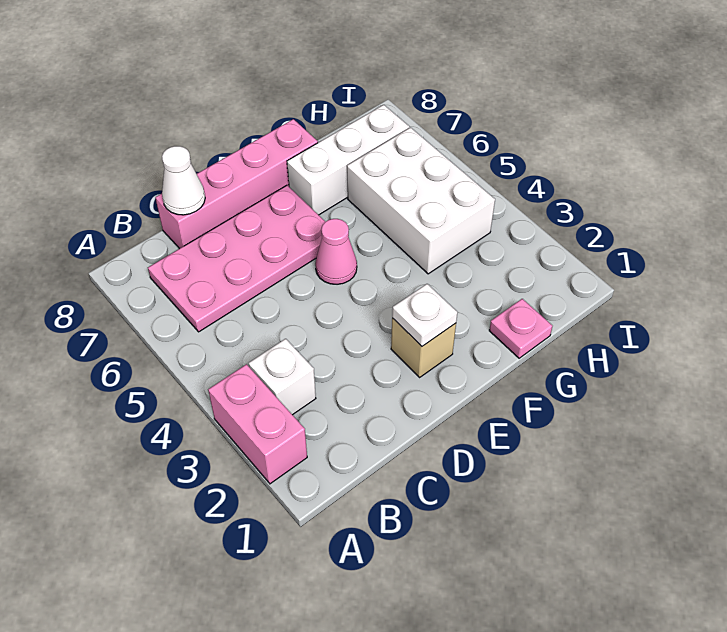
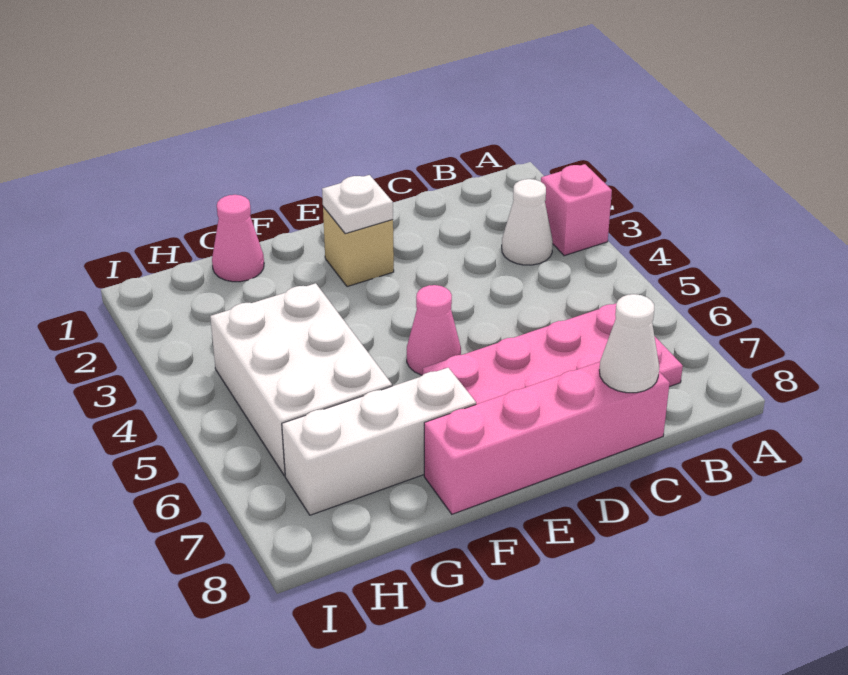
pink brick A2:A3 level 1 -> pink brick A3 level 1
white brick B3 level 1 -> white cone B3 level 1
pink plate G1 level 1 -> pink cone G1 level 1

